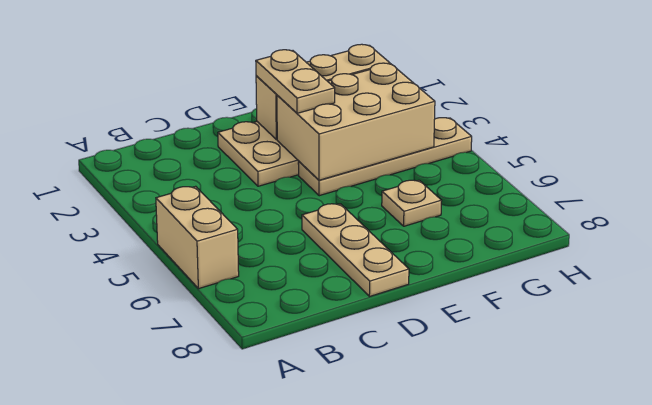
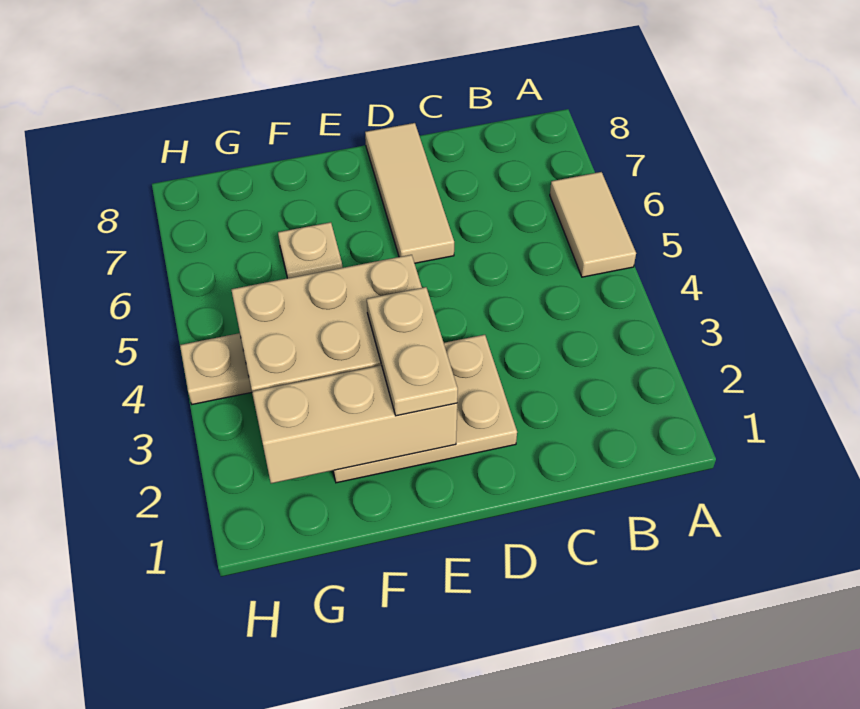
tan brick A5:A6 level 1 -> tan tile A5:A6 level 1
tan plate D6:D8 level 1 -> tan tile D6:D8 level 1

